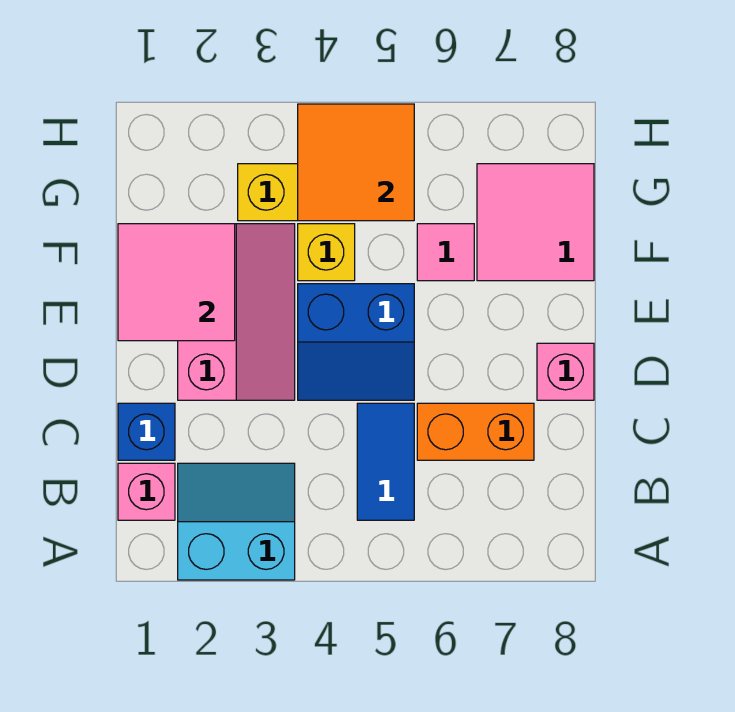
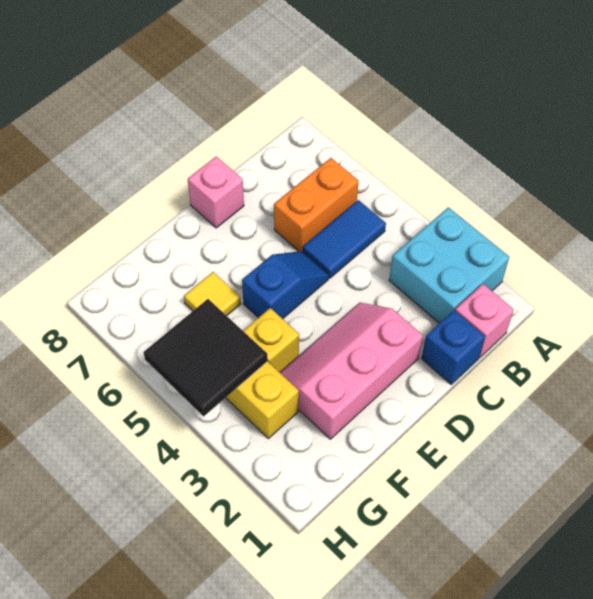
cyan slope A2:B3 level 1 top A -> cyan brick A2:B3 level 1
orange brick C6:C7 level 1 -> orange brick B6:C6 level 1
blue slope D4:E5 level 1 top E -> blue slope D5:E5 level 1 top E
pink tile E1:F2 level 2 -> none
pink tile F6 level 1 -> yellow tile F6 level 1
pink tile F7:G8 level 1 -> none
orange tile G4:H5 level 2 -> black tile G4:H5 level 2

